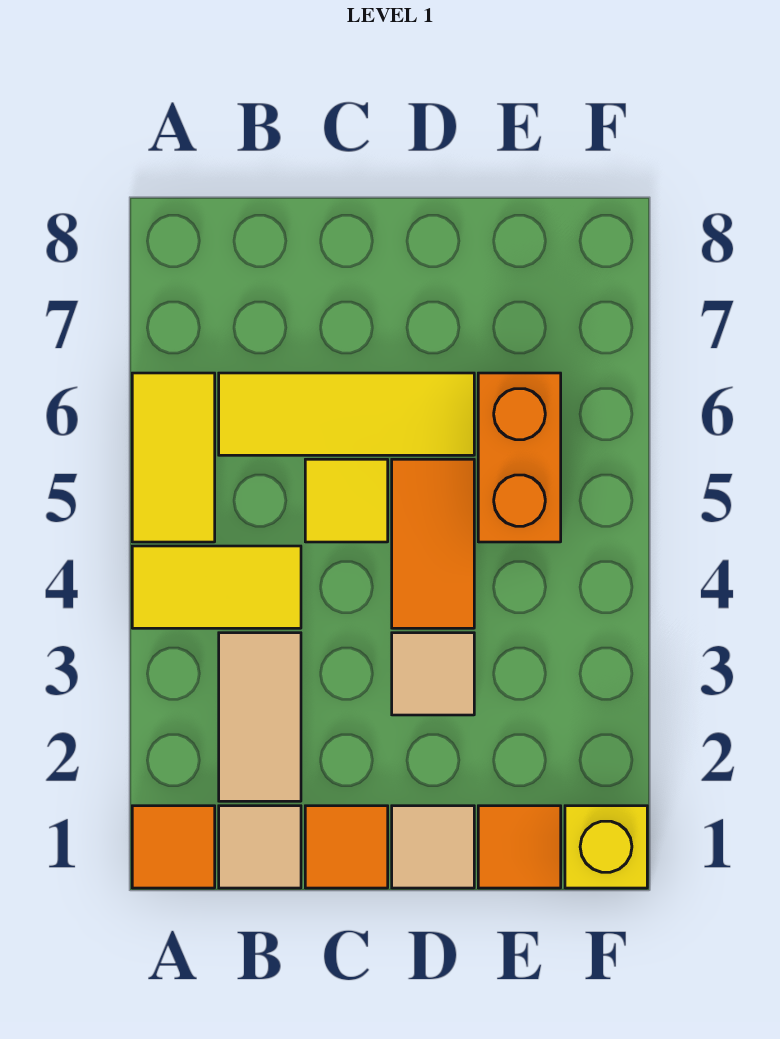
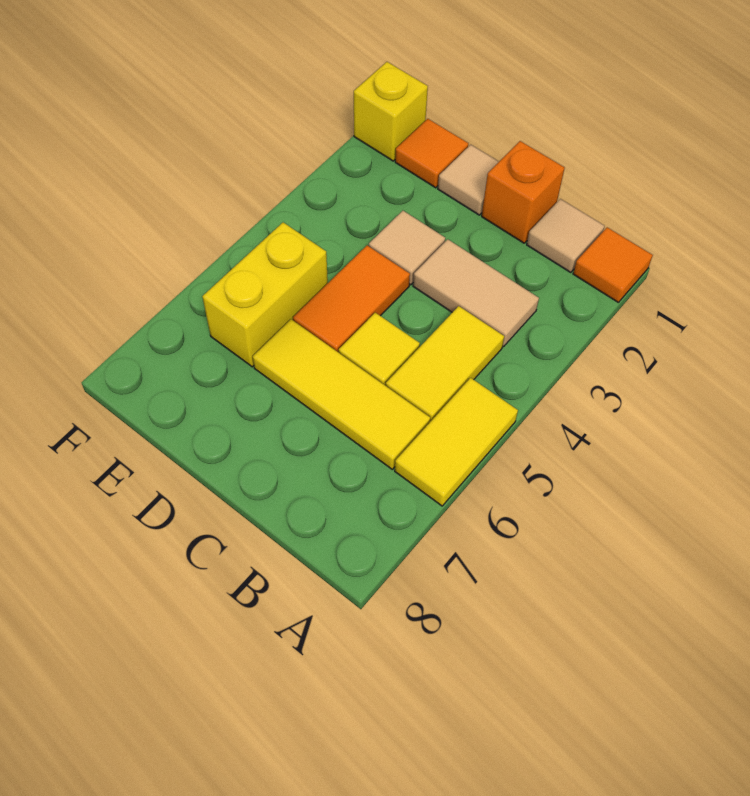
yellow tile A4:B4 level 1 -> yellow tile B4:B5 level 1
tan tile B2:B3 level 1 -> tan tile B3:C3 level 1
orange tile C1 level 1 -> orange brick C1 level 1
orange brick E5:E6 level 1 -> yellow brick E5:E6 level 1

